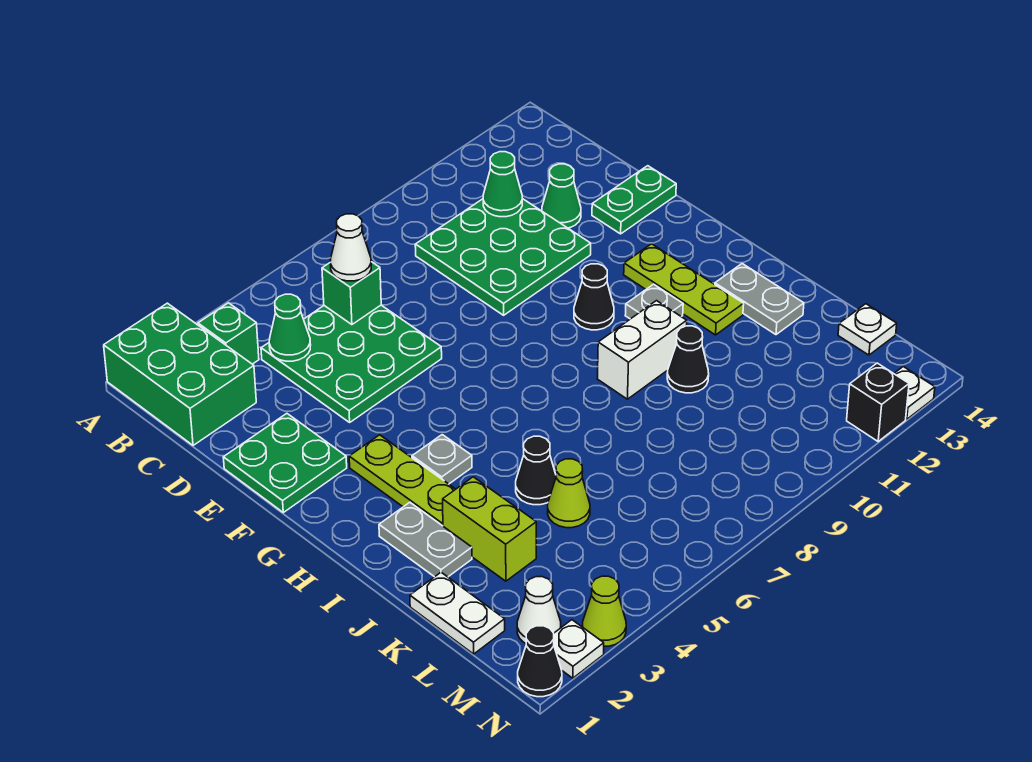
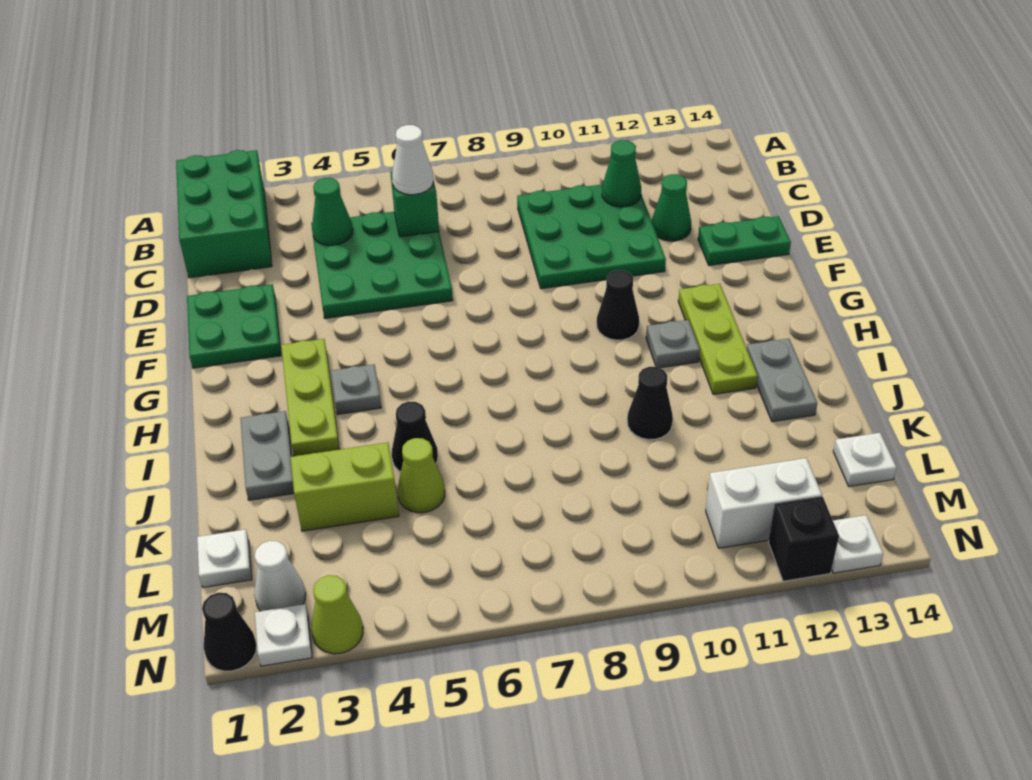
green brick B3 level 1 -> none
white brick I9:I10 level 1 -> white brick M11:M12 level 1
lime brick J3:K3 level 1 -> lime brick K3:K4 level 1
white plate K1:L1 level 1 -> white plate L1 level 1

